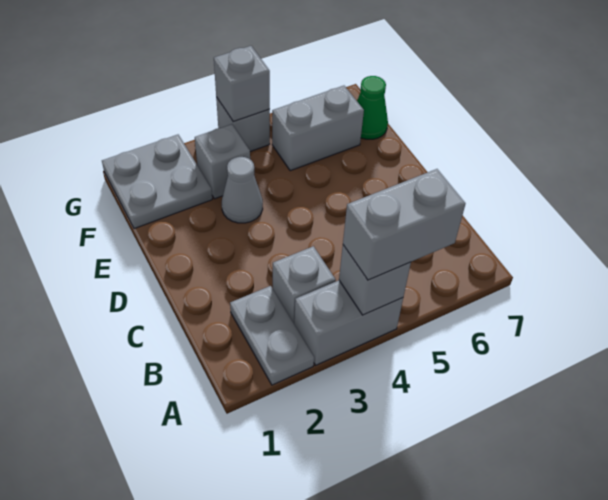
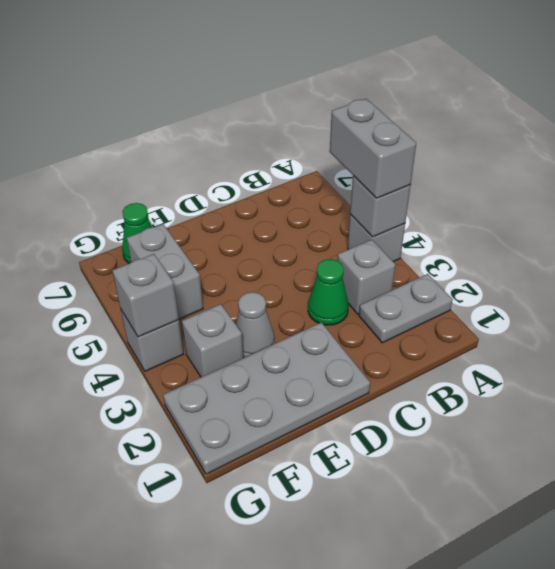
grey brick A3:A4 level 1 -> grey brick A4 level 1
none -> green cone C3 level 1
grey plate F1:G2 level 1 -> grey plate D1:G2 level 1

